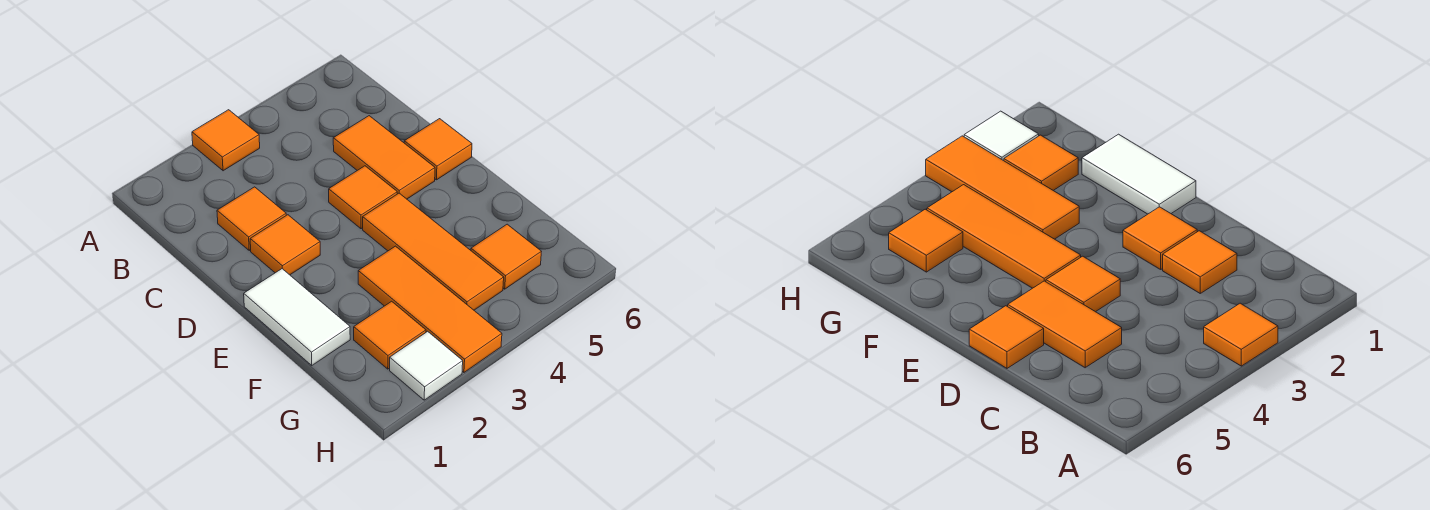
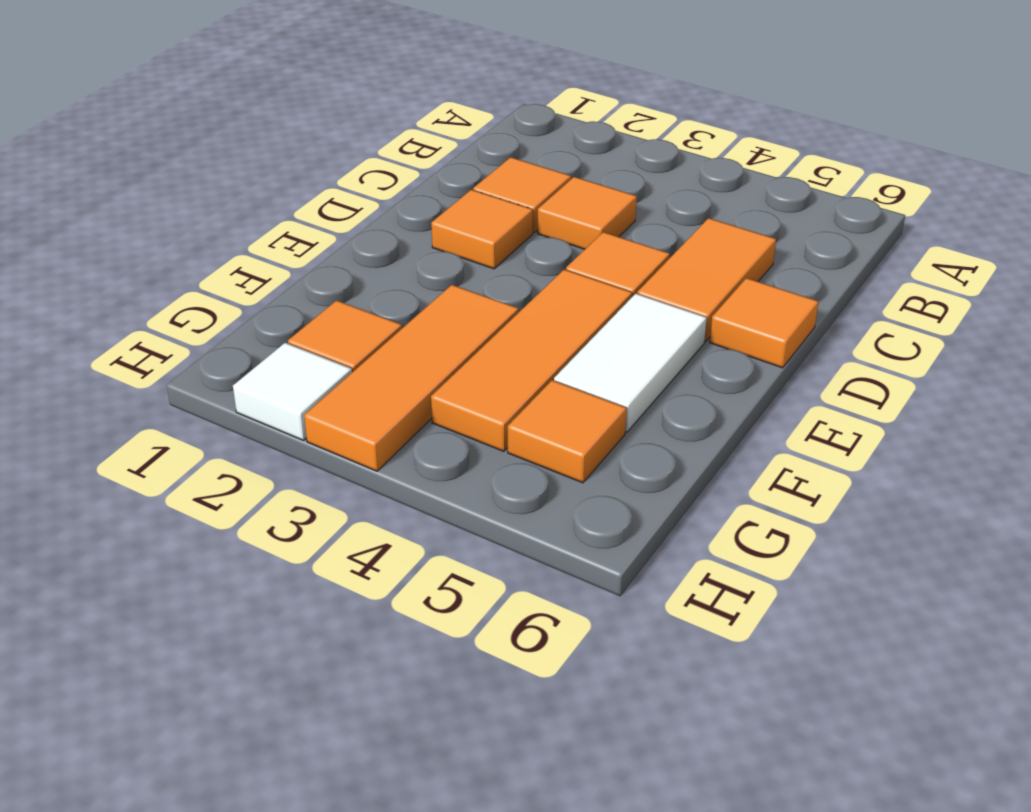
orange tile A3 level 1 -> orange tile C3 level 1
white tile E1:F1 level 1 -> white tile E5:F5 level 1

